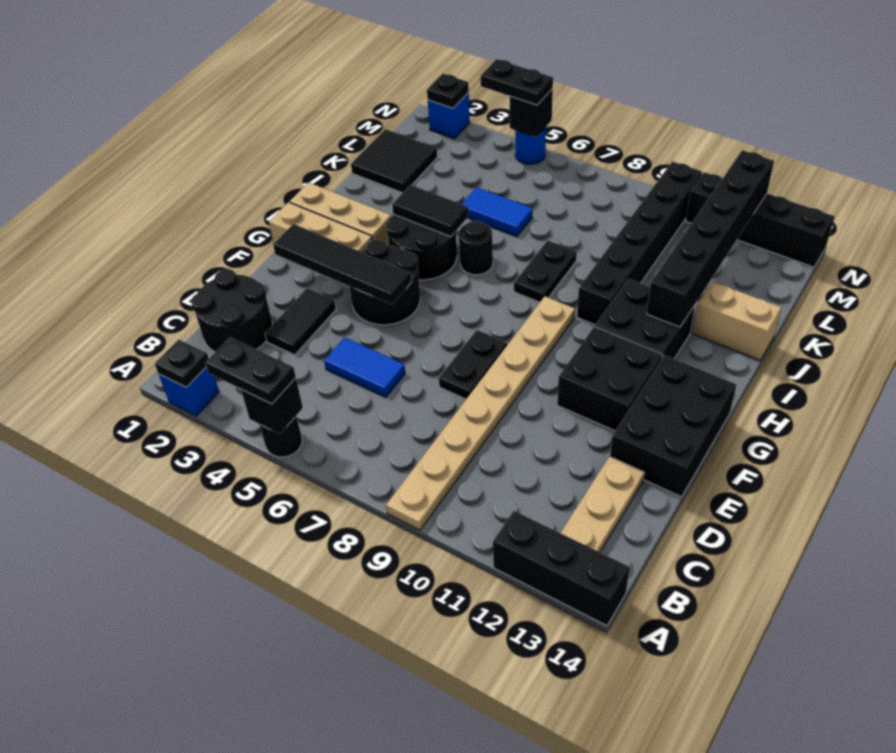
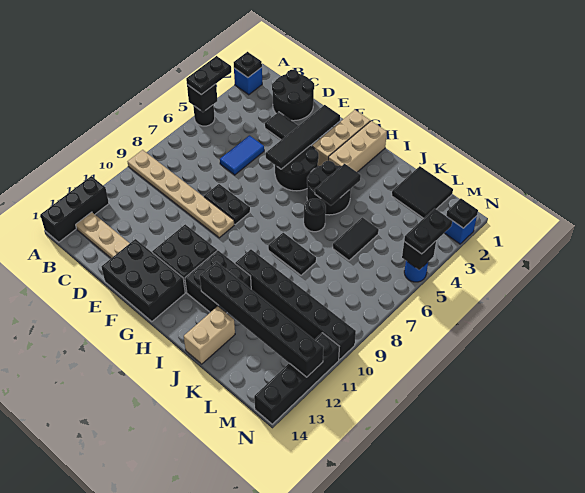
tan plate A9:H9 level 1 -> tan plate A9:F9 level 1
blue tile K5:K6 level 1 -> black tile K5:K6 level 1

